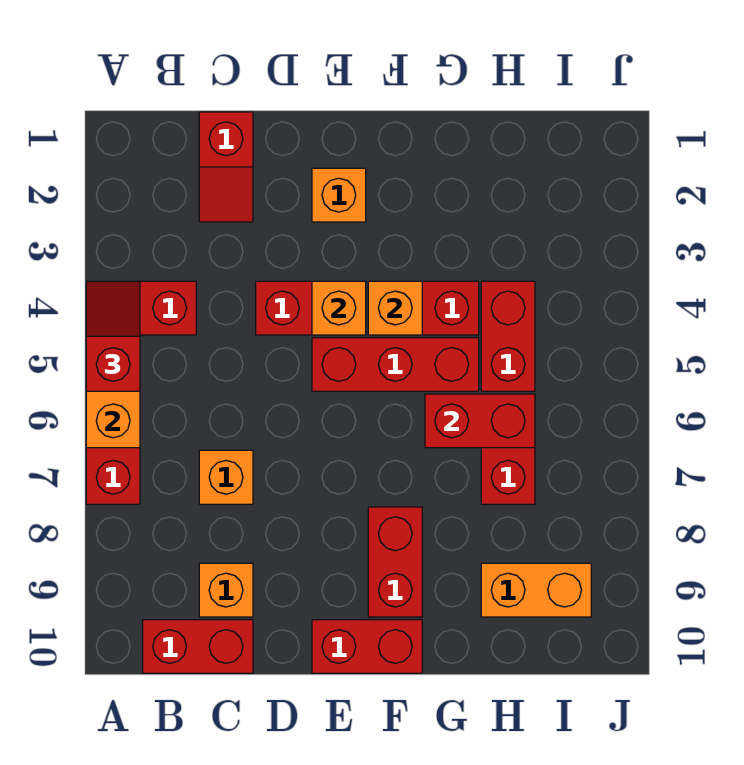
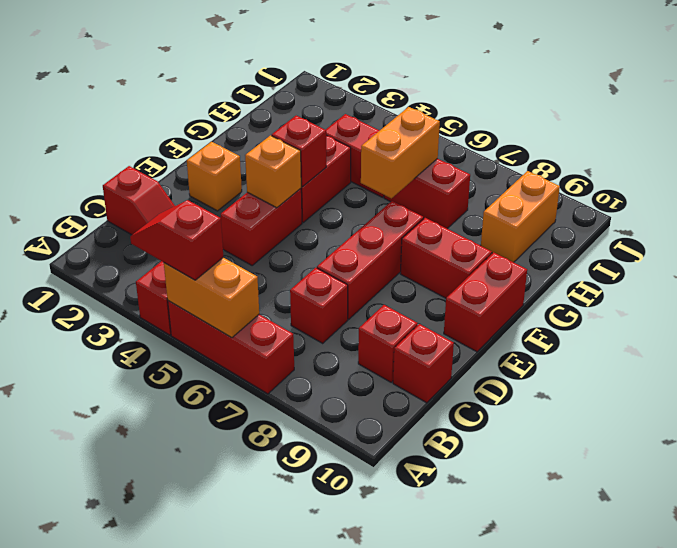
red brick B10:C10 level 1 -> red brick C10 level 1
orange brick C7 level 1 -> red brick C7 level 1
orange brick C9 level 1 -> red brick C9 level 1
red brick E5:G5 level 1 -> red brick D7:F7 level 1
orange brick F4 level 2 -> red brick F4 level 2
red brick G6:H6 level 2 -> orange brick G6:H6 level 2

